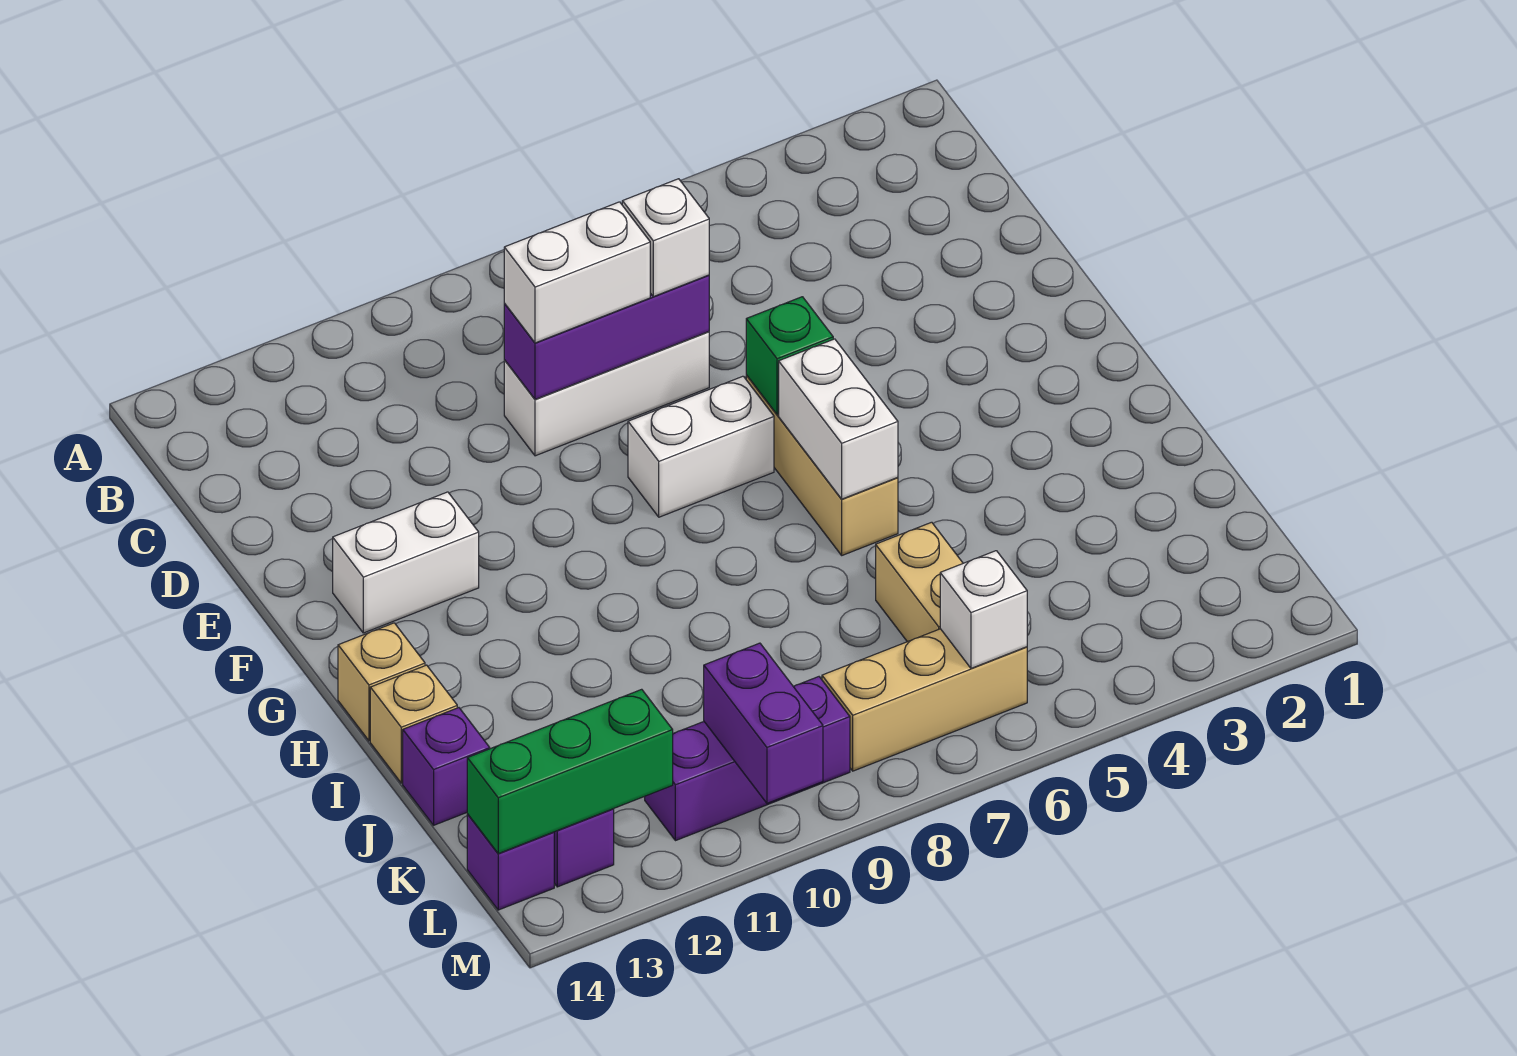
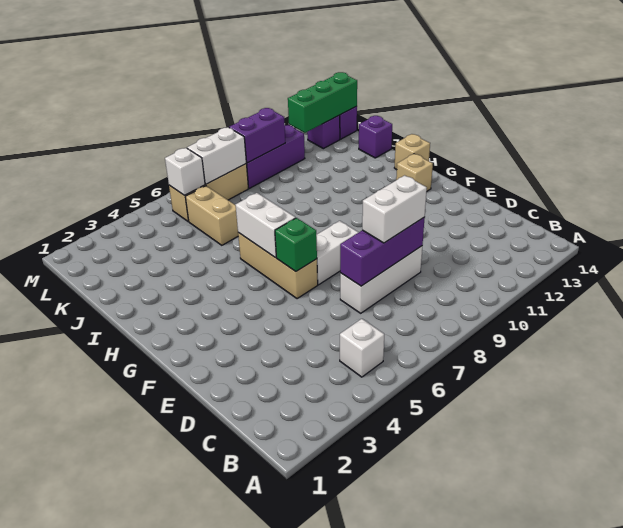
white brick D7 level 3 -> white brick B5 level 1
white brick F12:F13 level 1 -> white brick L7:L8 level 2
tan brick I14 level 1 -> tan brick G13 level 1
purple brick L10:M10 level 2 -> purple brick L9:L10 level 2

